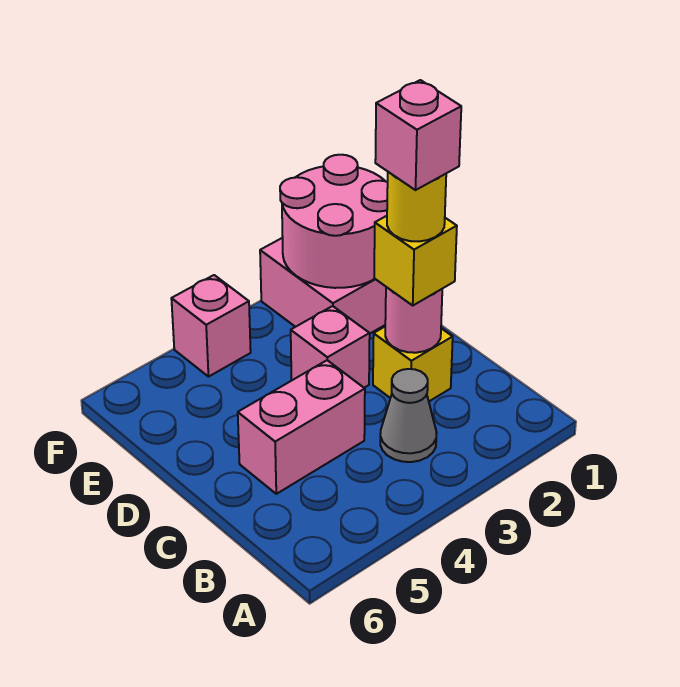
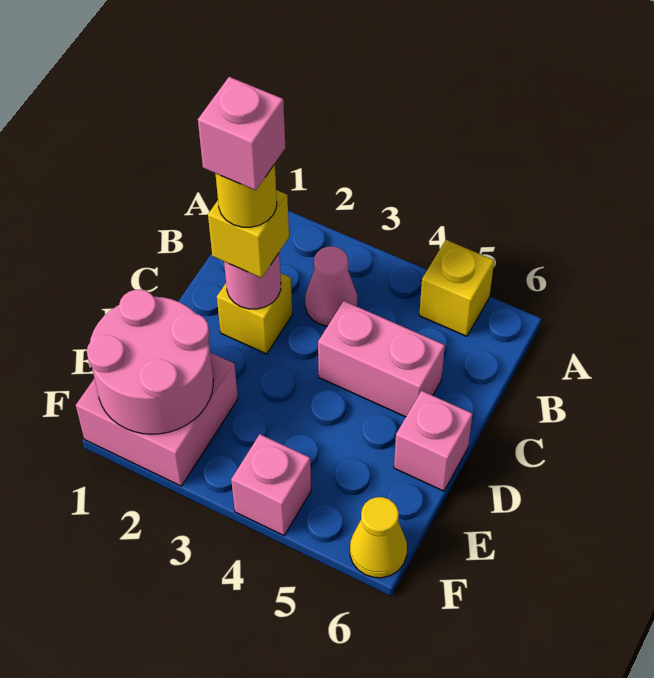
none -> yellow brick A5 level 1
grey cone B3 level 1 -> pink cone B3 level 1
pink brick D3 level 1 -> pink brick D6 level 1
none -> yellow cone F6 level 1

